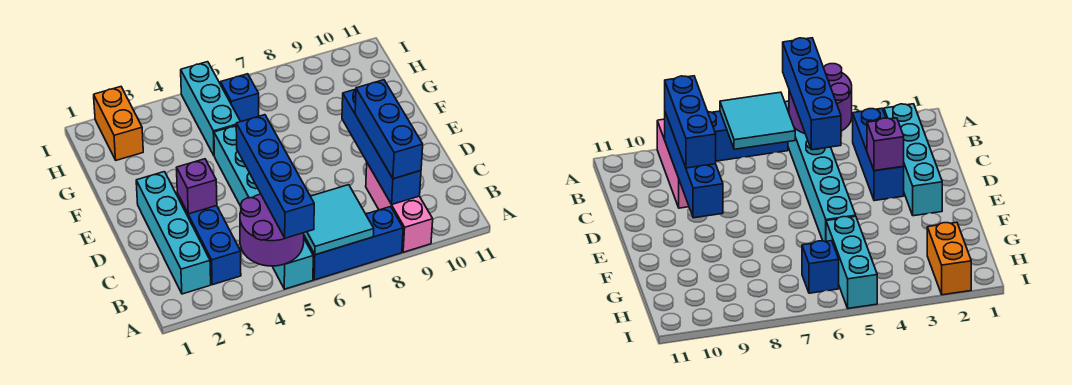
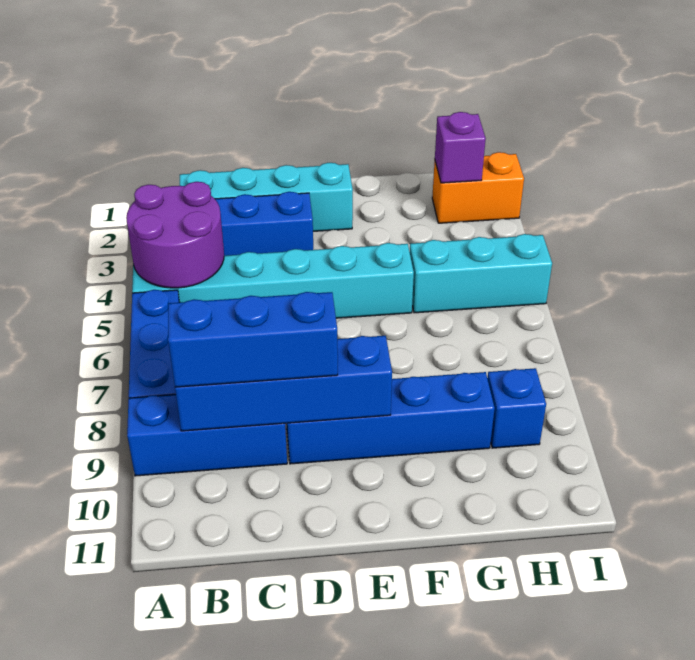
blue brick A5:D5 level 3 -> blue brick D9:G9 level 1
cyan tile A6:B7 level 2 -> none
pink brick A9:C9 level 1 -> blue brick A9:C9 level 1
purple brick D3 level 2 -> purple brick H2 level 2
blue brick H6 level 1 -> blue brick H9 level 1

